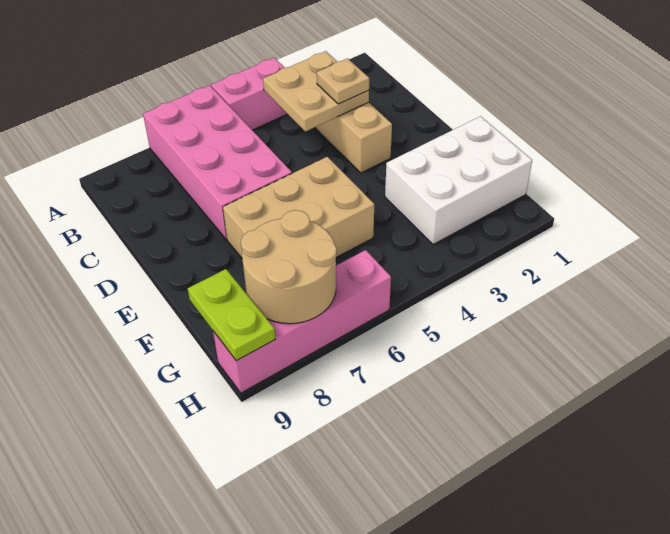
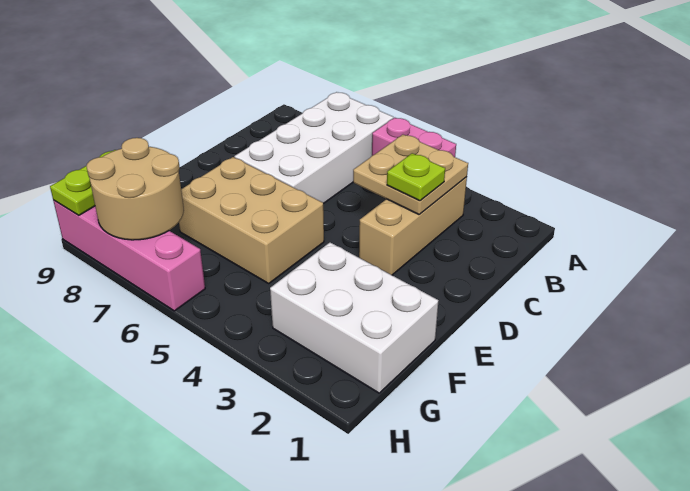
pink brick A6:D7 level 1 -> white brick A6:D7 level 1
tan plate C3 level 3 -> lime plate C3 level 3

